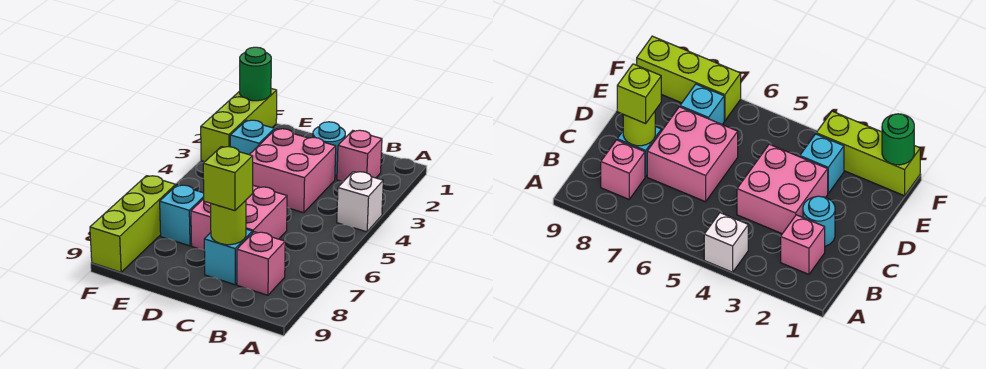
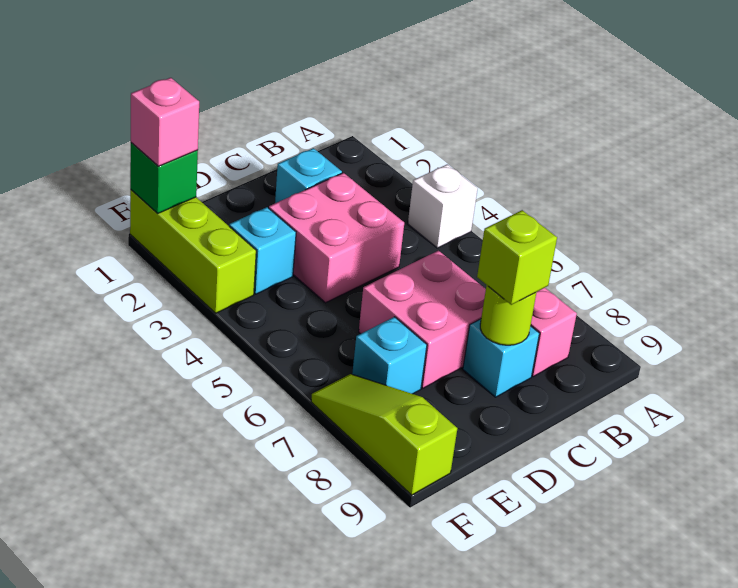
pink brick B2 level 1 -> pink brick F1 level 3
cyan round brick C2 level 1 -> cyan brick C2 level 1
green round brick F1 level 2 -> green brick F1 level 2
lime brick F7:F9 level 1 -> lime slope F7:F9 level 1 top 9

